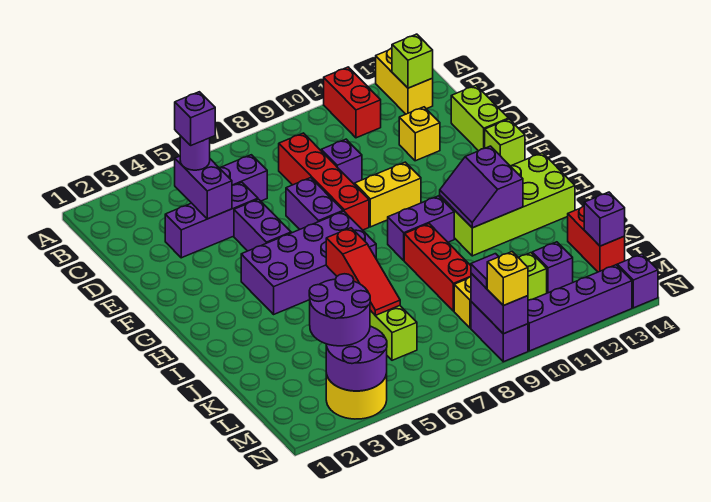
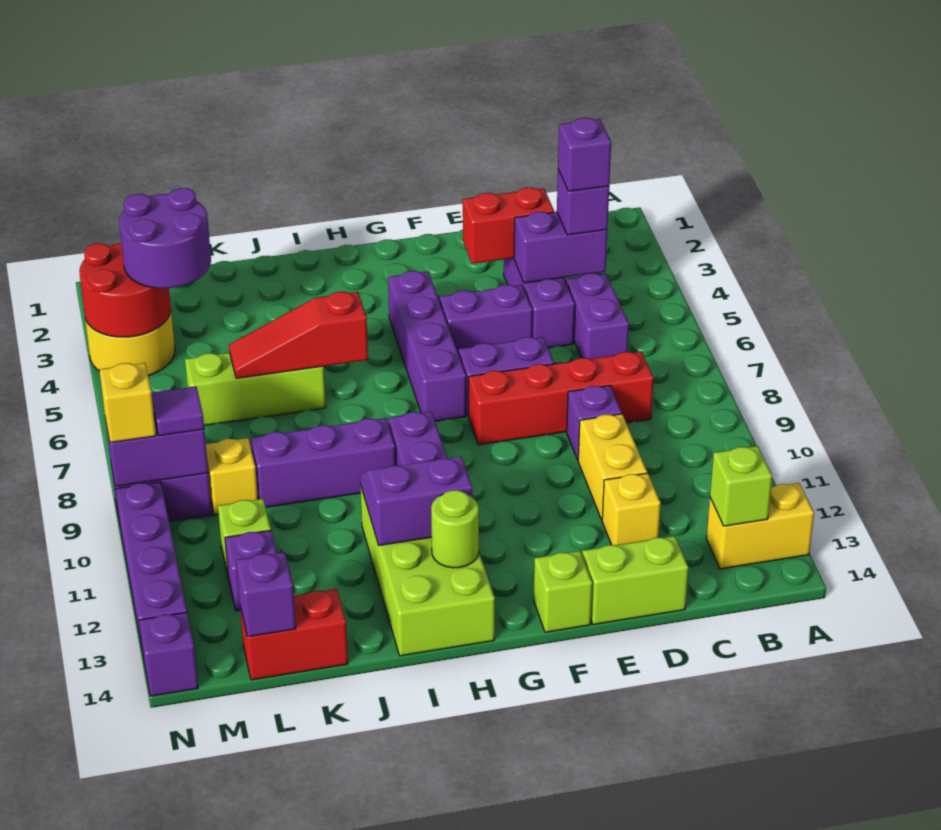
red brick A11:B11 level 1 -> red brick D3:E3 level 2
purple round brick C4 level 3 -> purple brick C4 level 3
yellow brick F9:F10 level 1 -> yellow brick D10:D11 level 1
purple brick G4:H7 level 1 -> purple brick G4:G7 level 1
none -> lime round brick H13 level 2
red brick I9:K9 level 1 -> purple brick I9:K9 level 1
purple round brick M3:N4 level 2 -> red round brick M3:N4 level 2

